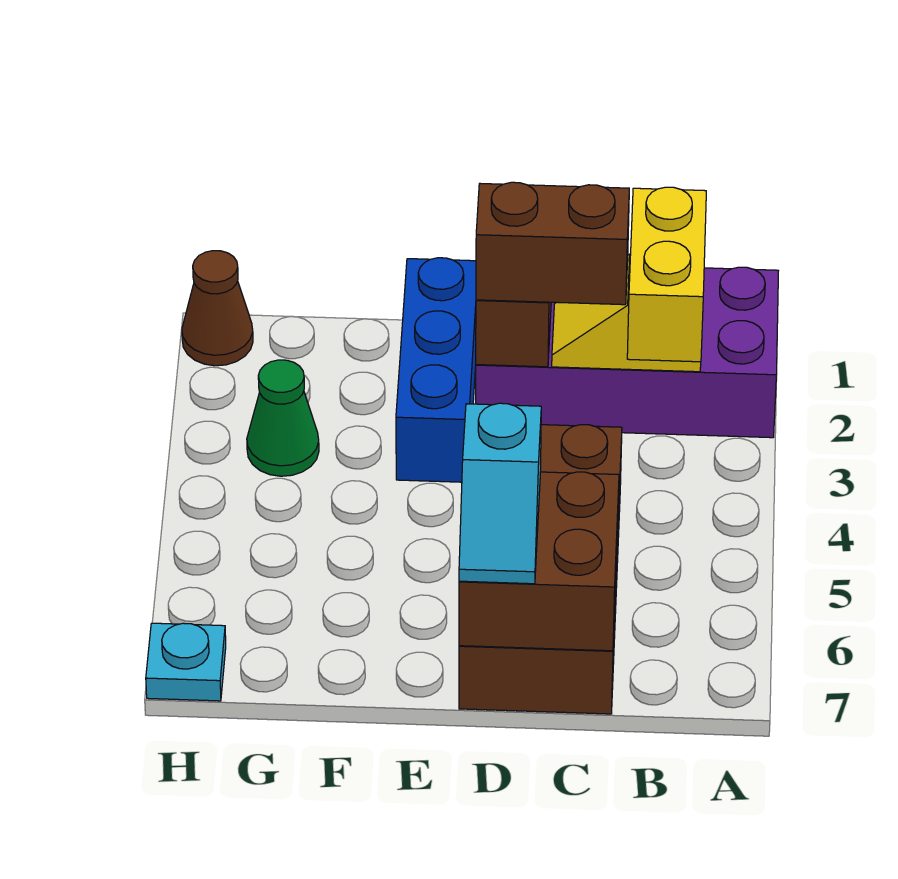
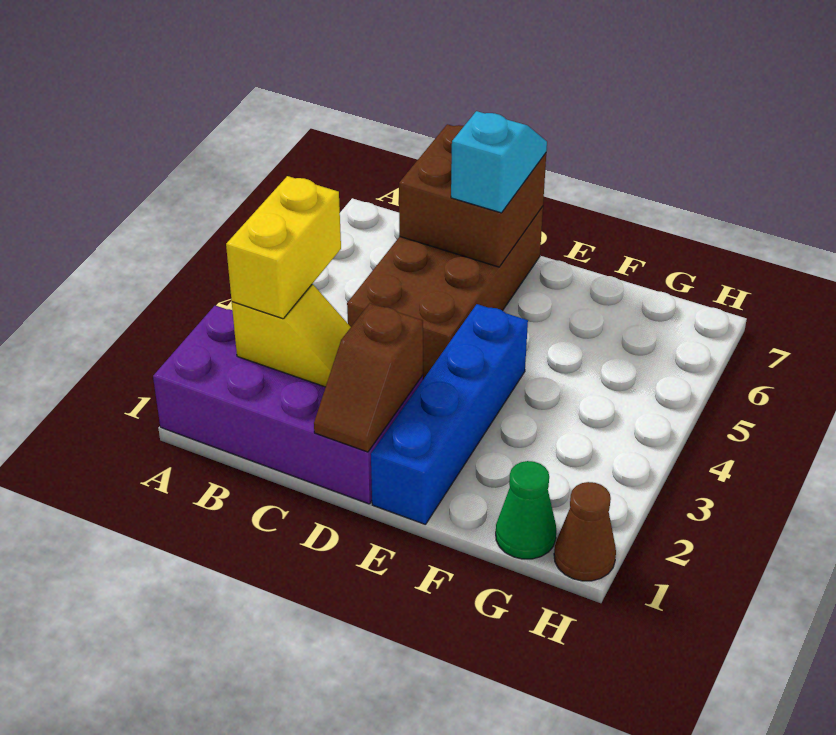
brown brick C2:D2 level 3 -> none
blue brick E1:E3 level 1 -> blue brick E1:E4 level 1
green cone G3 level 1 -> green cone G1 level 1
cyan plate H7 level 1 -> none

